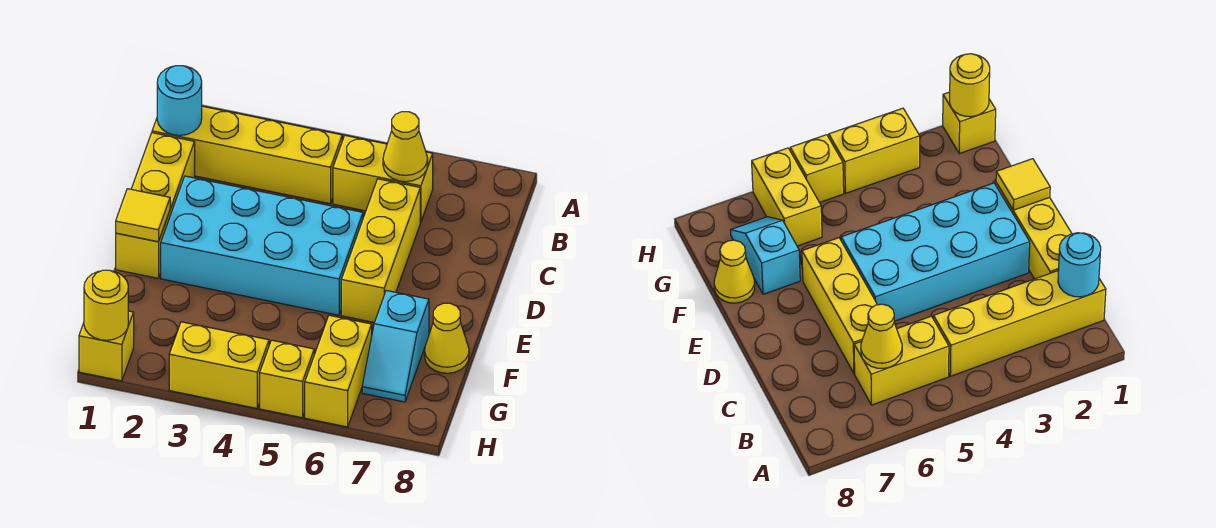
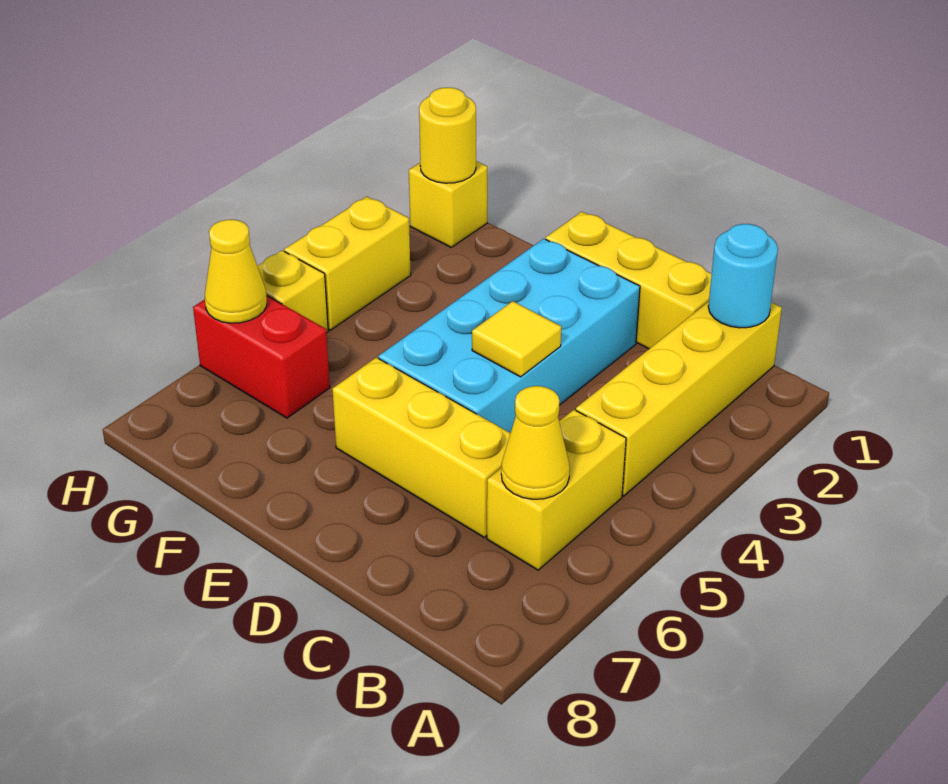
yellow tile E1 level 2 -> yellow tile D4 level 2
cyan slope F7:G7 level 1 top F -> none
yellow cone F8 level 1 -> yellow cone H6 level 2
yellow brick G6:H6 level 1 -> red brick G6:H6 level 1

